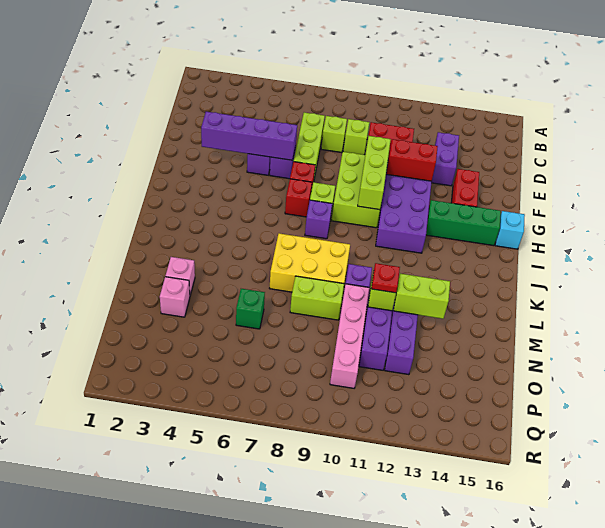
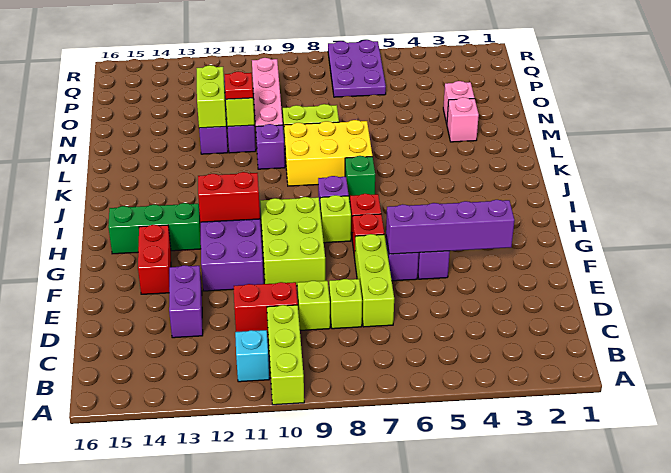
lime brick F10:H10 level 2 -> lime brick A10:C10 level 1
red brick F11:F12 level 2 -> red brick H11:H12 level 2
cyan brick H16 level 1 -> cyan brick B11 level 1
lime brick M12:M13 level 2 -> lime brick M12:N12 level 2
green brick N6 level 1 -> green brick J7 level 1
none -> purple plate P6:R7 level 1

